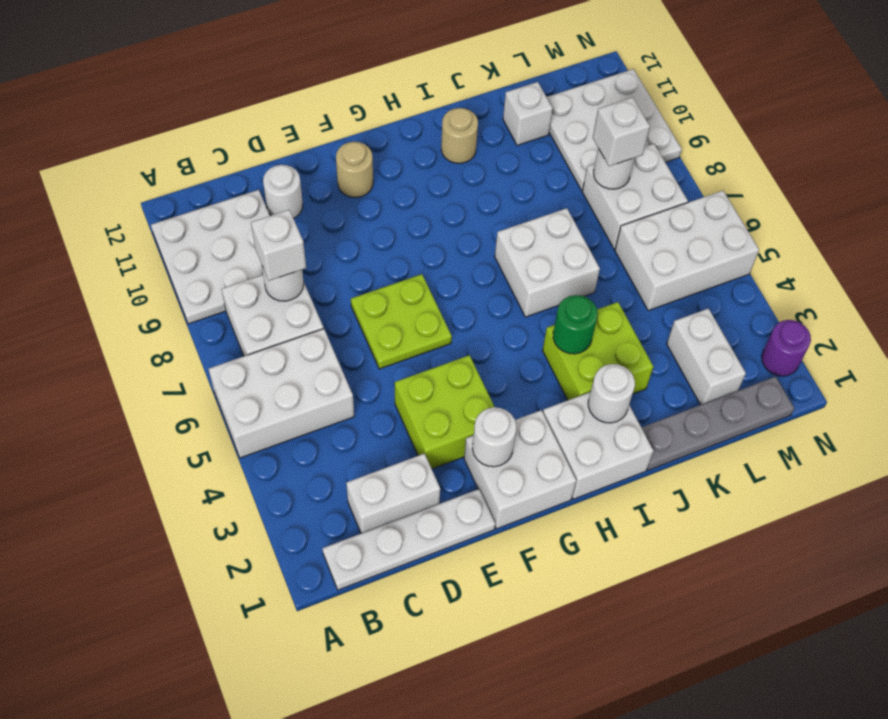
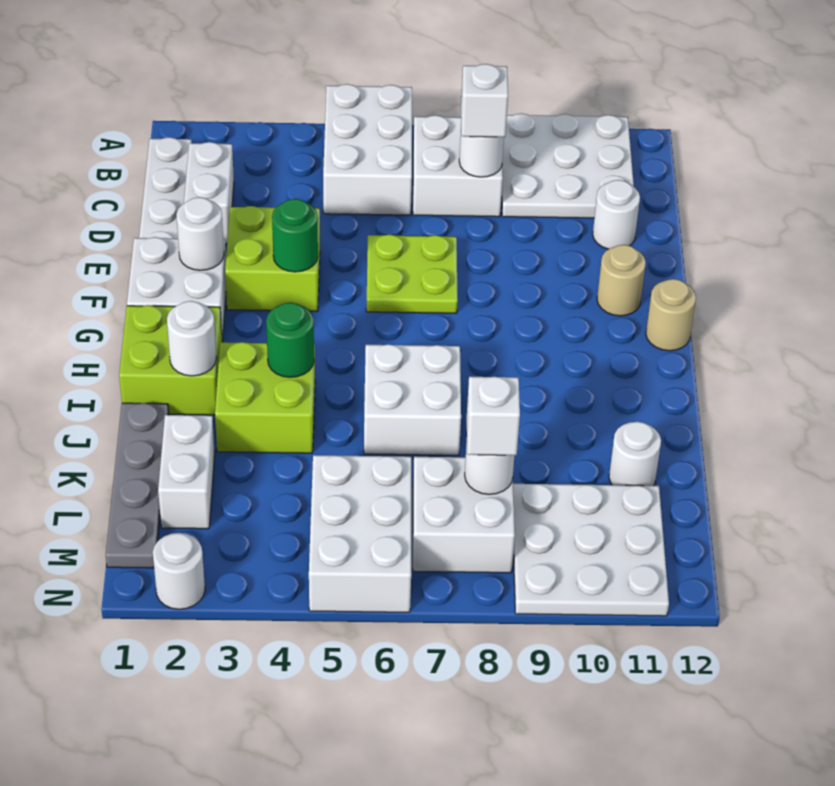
none -> green round brick F4 level 2
white brick H1:I2 level 1 -> lime brick H1:I2 level 1
tan round brick I11 level 1 -> tan round brick G12 level 1
white brick K11 level 1 -> white round brick K11 level 1
white brick L2:L3 level 1 -> white brick K2:L2 level 1
purple round brick N2 level 1 -> white round brick N2 level 1

